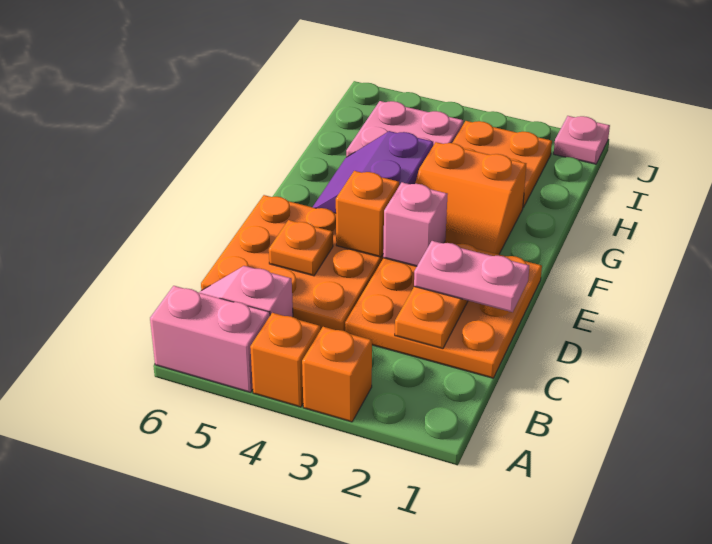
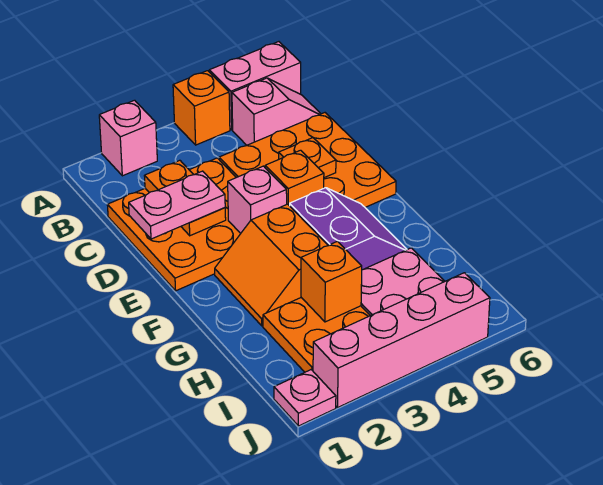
none -> pink brick A2 level 1
orange brick A3 level 1 -> orange brick H3 level 2
orange slope F2:G3 level 1 top G -> orange slope F2:G3 level 1 top 3
none -> pink brick J2:J5 level 1

